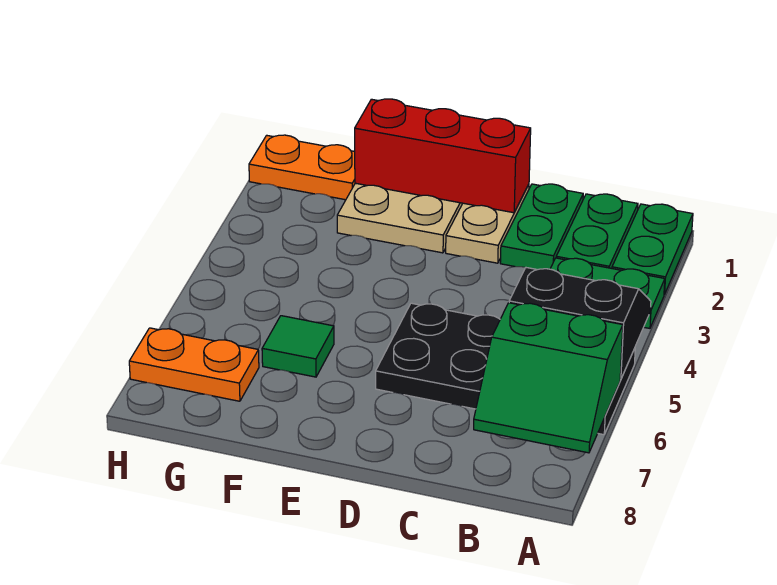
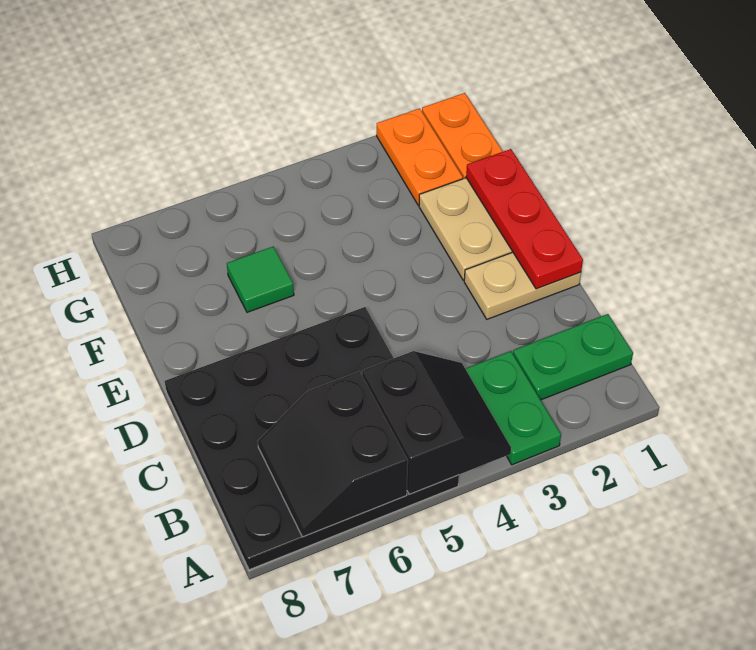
green plate A1:A2 level 1 -> none
black plate A5:D6 level 1 -> black plate A5:D8 level 1
green slope A6:B7 level 2 top 6 -> black slope A6:B7 level 2 top 6
green plate C1:C2 level 1 -> none
red brick D1:F1 level 2 -> red plate D1:F1 level 2
orange plate G7:H7 level 1 -> orange plate G2:H2 level 1

